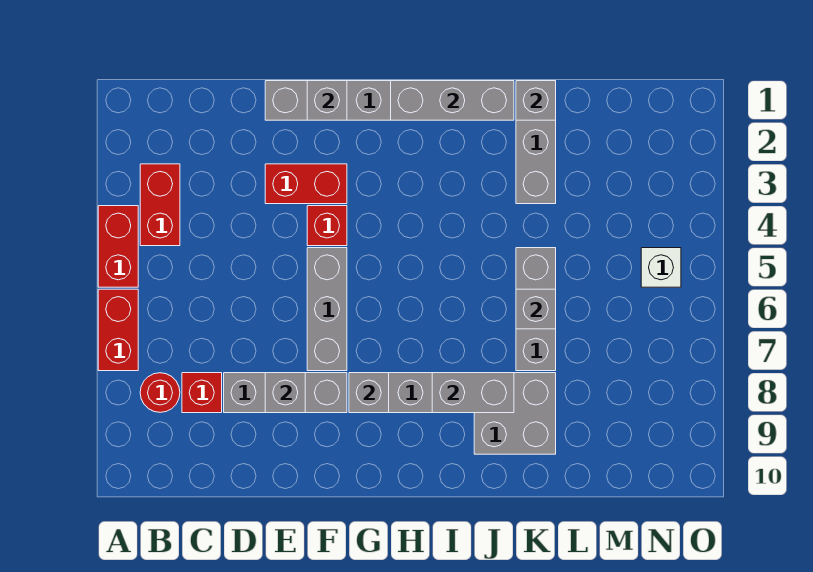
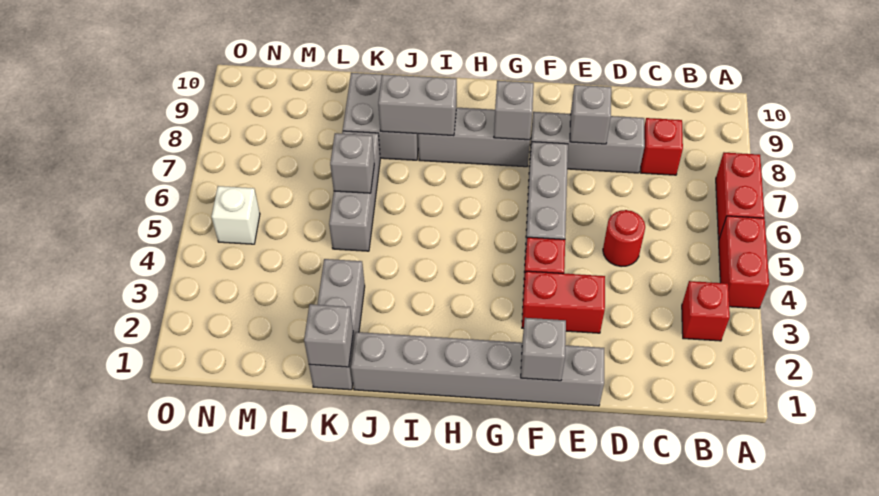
red brick B3:B4 level 1 -> red brick B3 level 1
red round brick B8 level 1 -> red round brick D5 level 1
grey brick H1:J1 level 2 -> none

